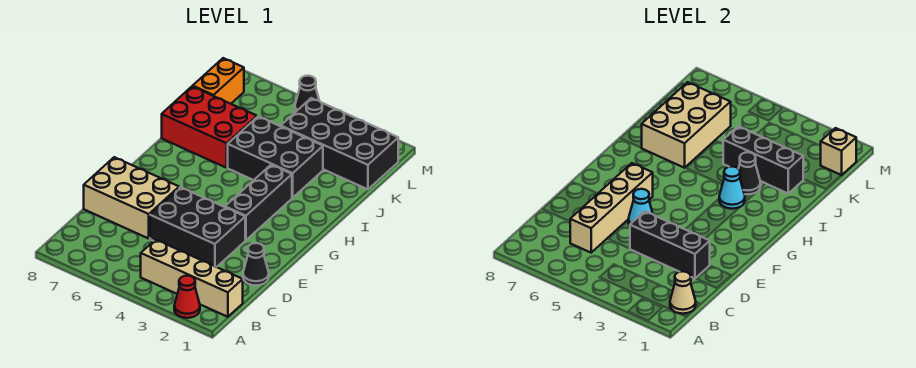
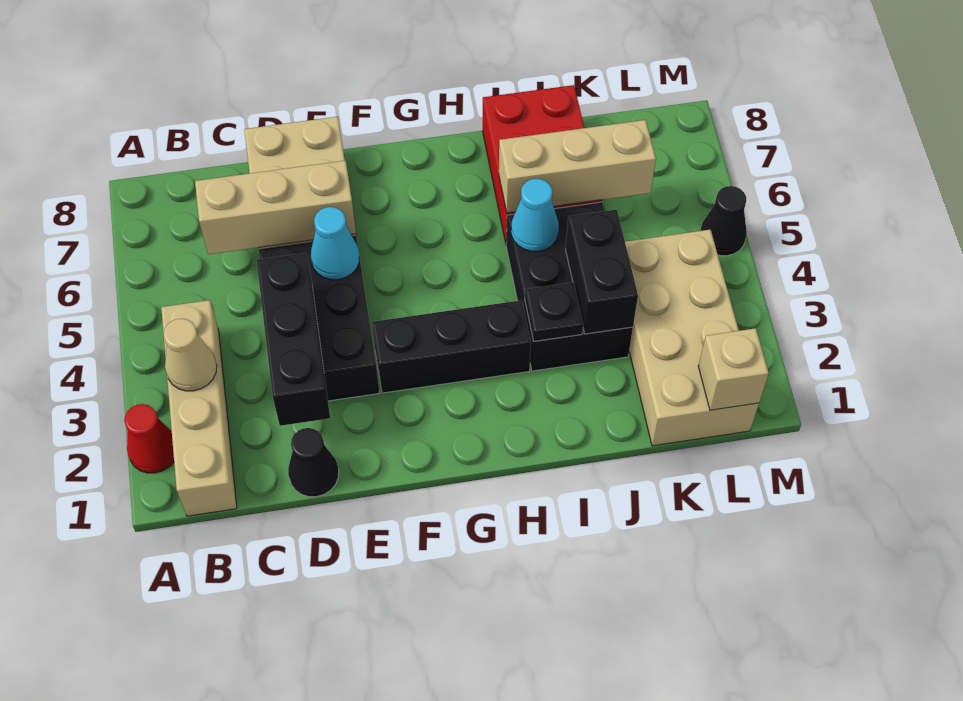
tan cone B1 level 2 -> tan cone B3 level 2
tan brick C6:F6 level 2 -> tan brick C6:E6 level 2
cyan cone H3 level 2 -> cyan cone I5 level 2
black cone I3 level 2 -> black plate I3 level 2
tan brick I6:K7 level 2 -> tan brick I6:K6 level 2
black brick J2:J4 level 2 -> black brick J3:J4 level 2
black brick K1:L4 level 1 -> tan brick K1:L4 level 1
orange brick K8:L8 level 1 -> none

